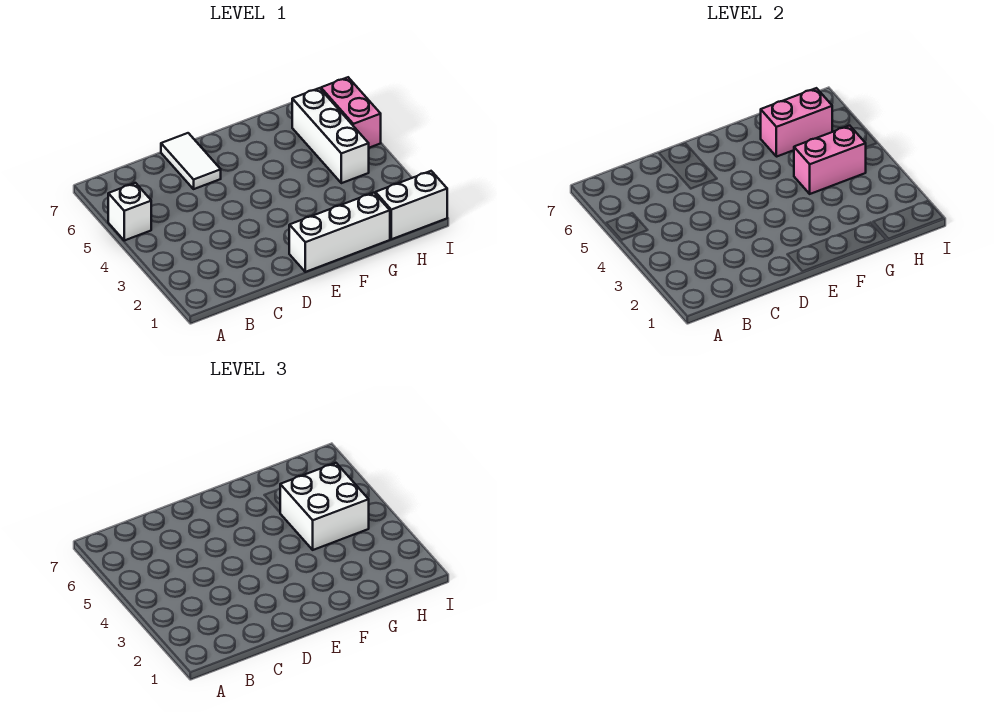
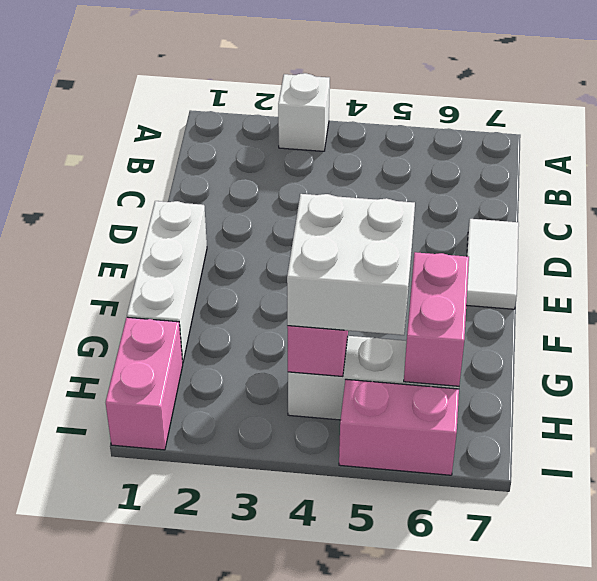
white brick A5 level 1 -> white brick A3 level 1
white tile D6:D7 level 1 -> white tile D7:E7 level 1
white brick H1:I1 level 1 -> pink brick H1:I1 level 1

